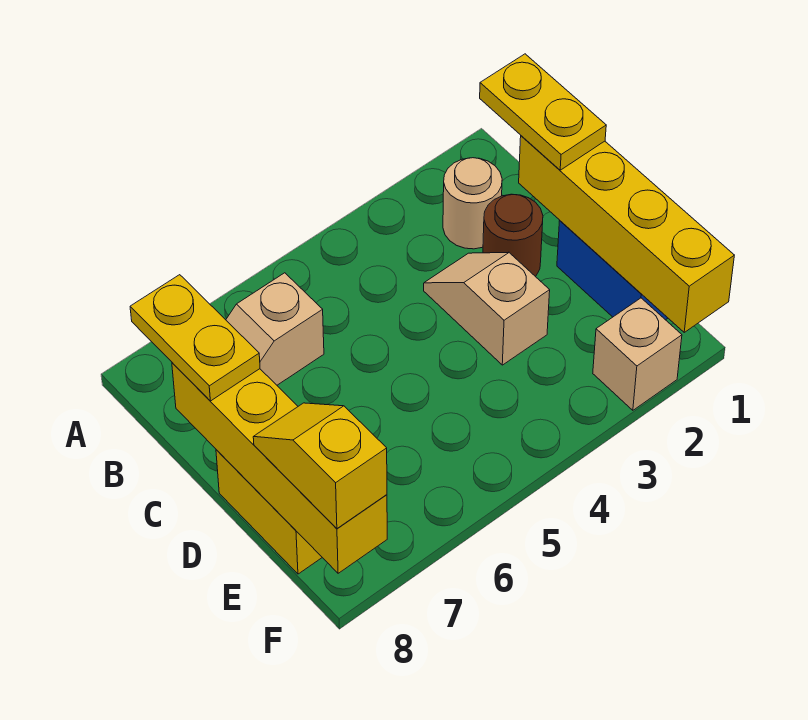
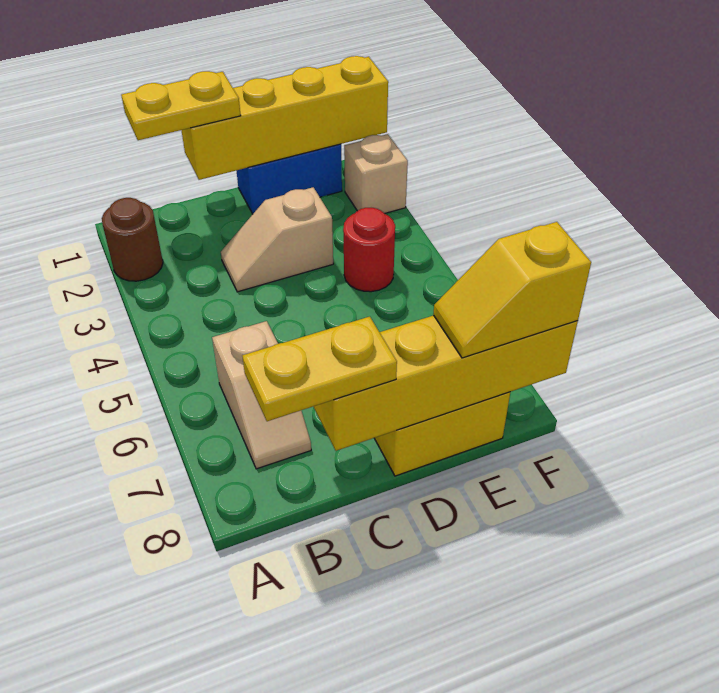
tan round brick B2 level 1 -> none
brown round brick C2 level 1 -> brown round brick A2 level 1
none -> red round brick E4 level 1

